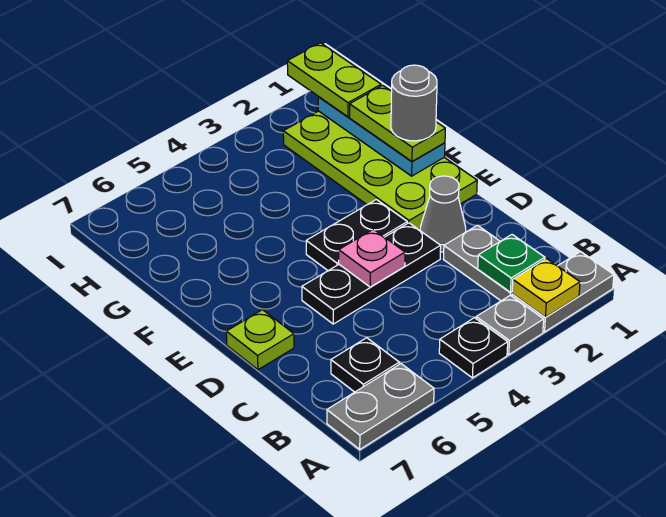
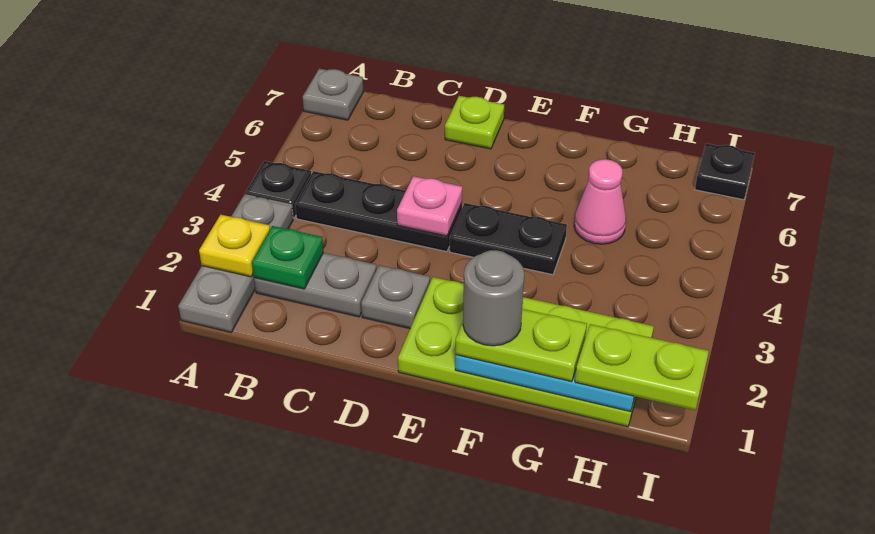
grey plate A6:A7 level 1 -> grey plate A7 level 1
black plate B6 level 1 -> black plate I7 level 1
grey cone D2 level 1 -> grey plate D2 level 1
black plate D3:D5 level 1 -> black plate B4:D4 level 1
black plate E3:E4 level 1 -> black plate E4:F4 level 1
none -> pink cone G5 level 1

